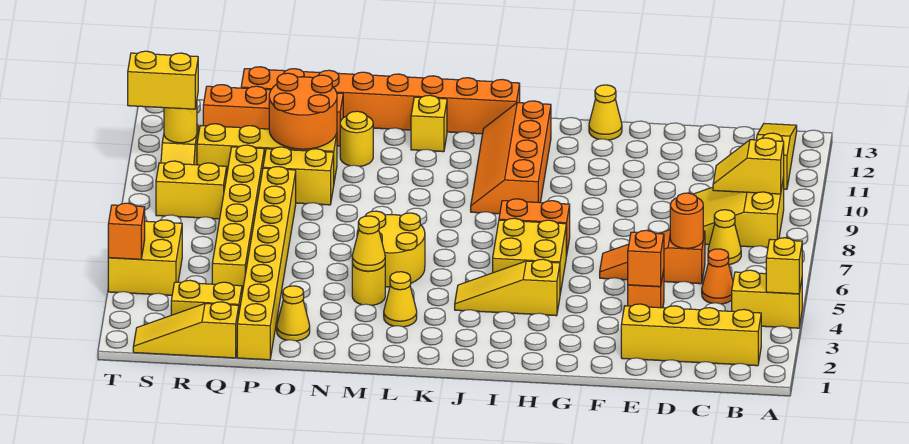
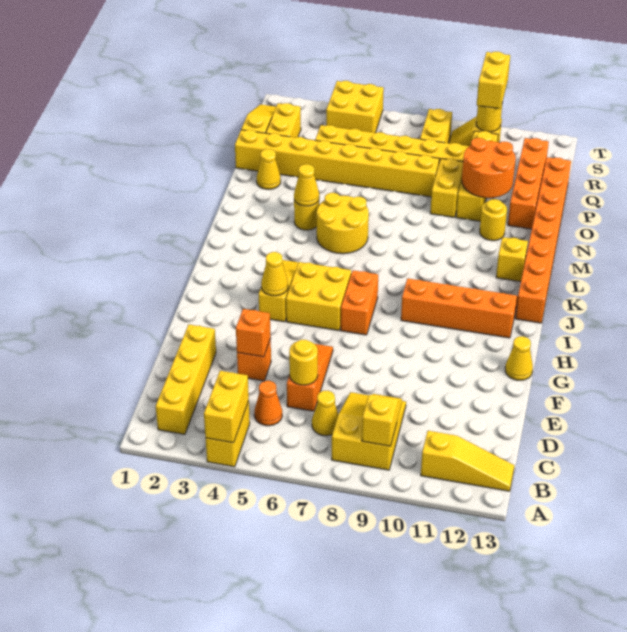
yellow brick A4 level 2 -> yellow brick A4:B4 level 2
orange round brick D6 level 2 -> yellow round brick D6 level 2
yellow cone L3 level 1 -> yellow cone H4 level 2
orange brick T4 level 2 -> none

